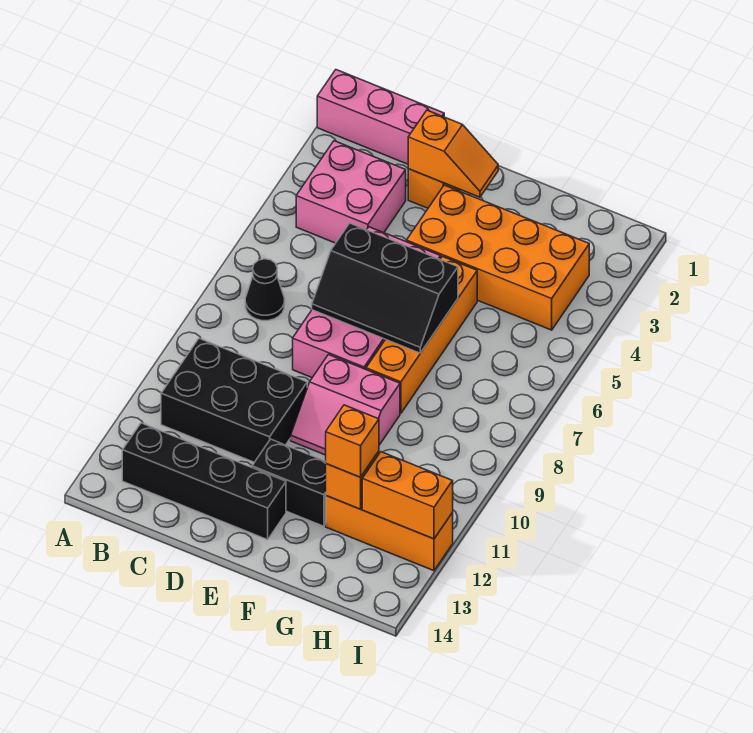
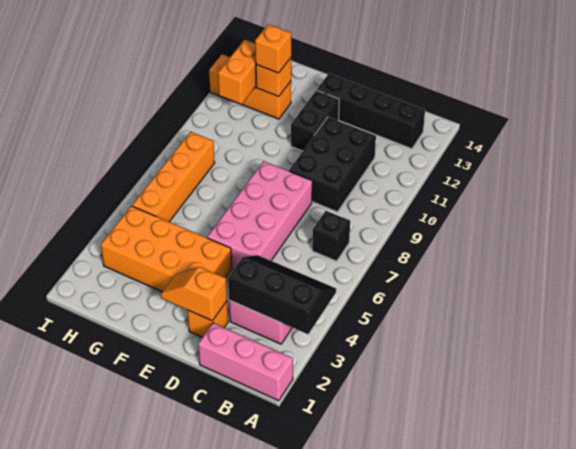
black cone B7 level 1 -> black brick B7 level 1
black brick B10:D11 level 1 -> black brick C9:D11 level 1
black slope D6:F7 level 2 top 6 -> black slope A3:C4 level 2 top 3
pink slope E9:F10 level 1 top 9 -> none
black brick E12:F12 level 1 -> black brick E11:E12 level 1
orange brick F5:F8 level 1 -> orange brick H5:H8 level 1
orange brick H12:I12 level 2 -> orange brick H11:H12 level 2

